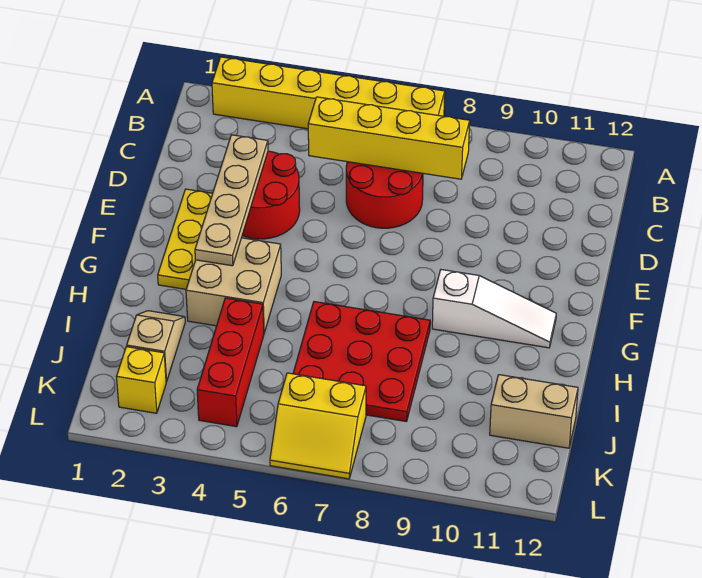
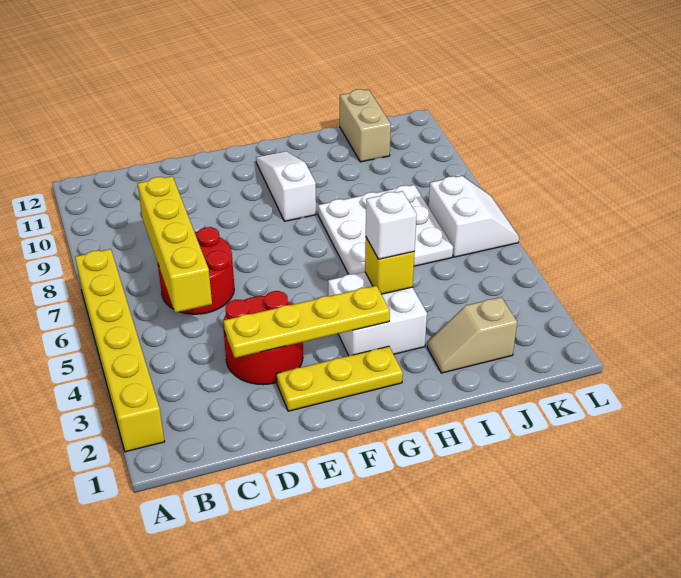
tan plate D3:G3 level 2 -> yellow plate D3:G3 level 2
tan brick G3:H4 level 1 -> white brick G3:H4 level 1
none -> white brick H4 level 3
red plate H6:J8 level 1 -> white plate H6:J8 level 1
red brick I4:K4 level 1 -> none
yellow brick K2 level 1 -> yellow brick H4 level 2
yellow slope K6:L7 level 1 top K -> white slope K6:L7 level 1 top K

